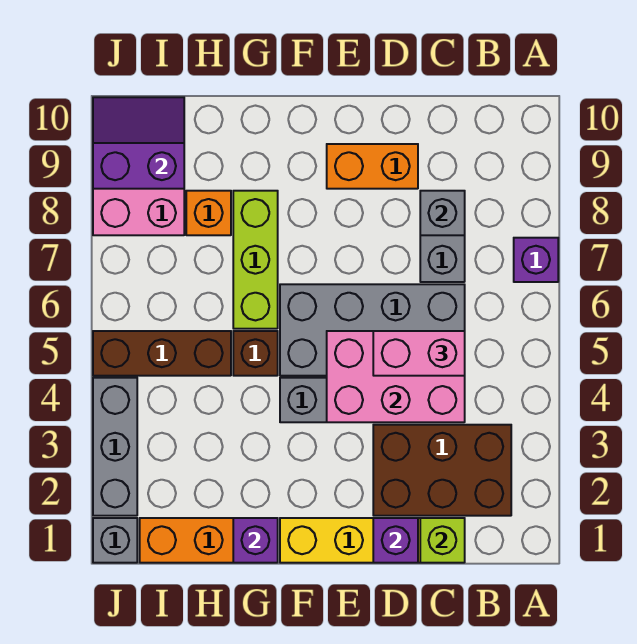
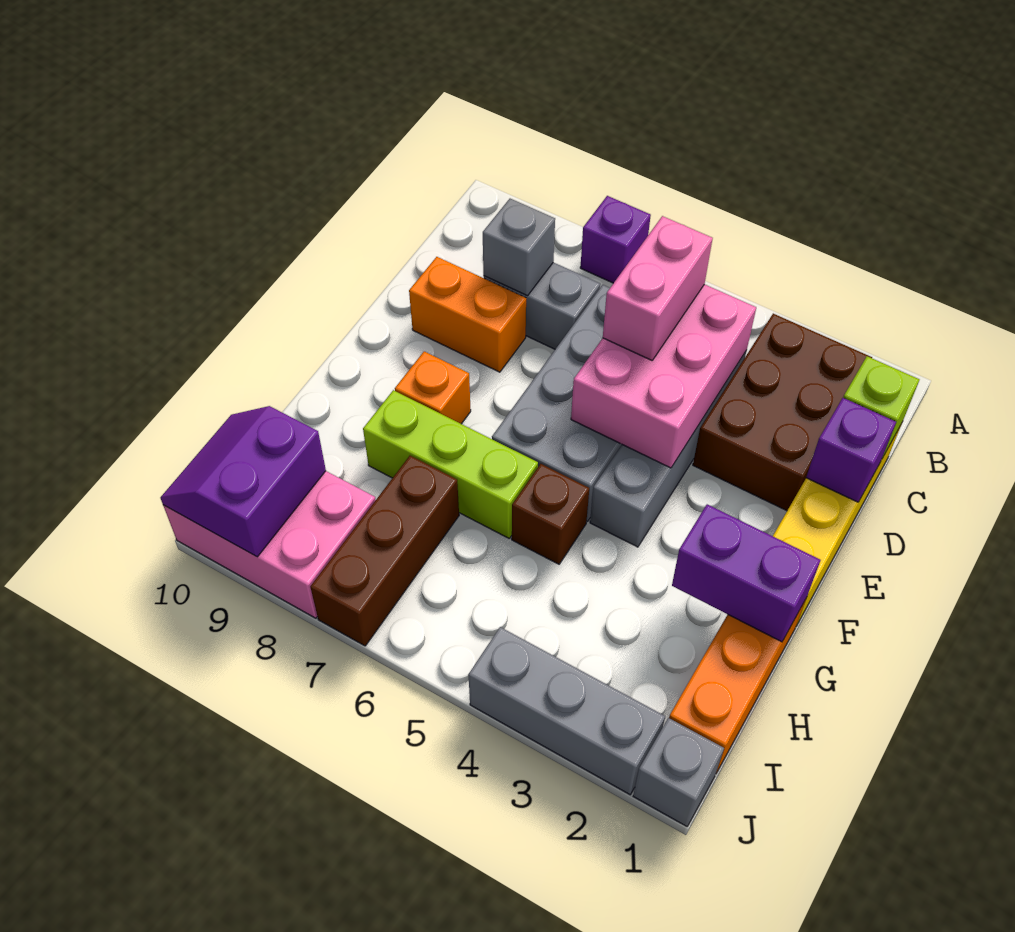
orange brick D9:E9 level 1 -> orange brick D8:D9 level 1
purple brick G1 level 2 -> purple brick G1:G2 level 2
brown brick H5:J5 level 1 -> brown brick H7:J7 level 1
orange brick H8 level 1 -> orange brick F8 level 1

